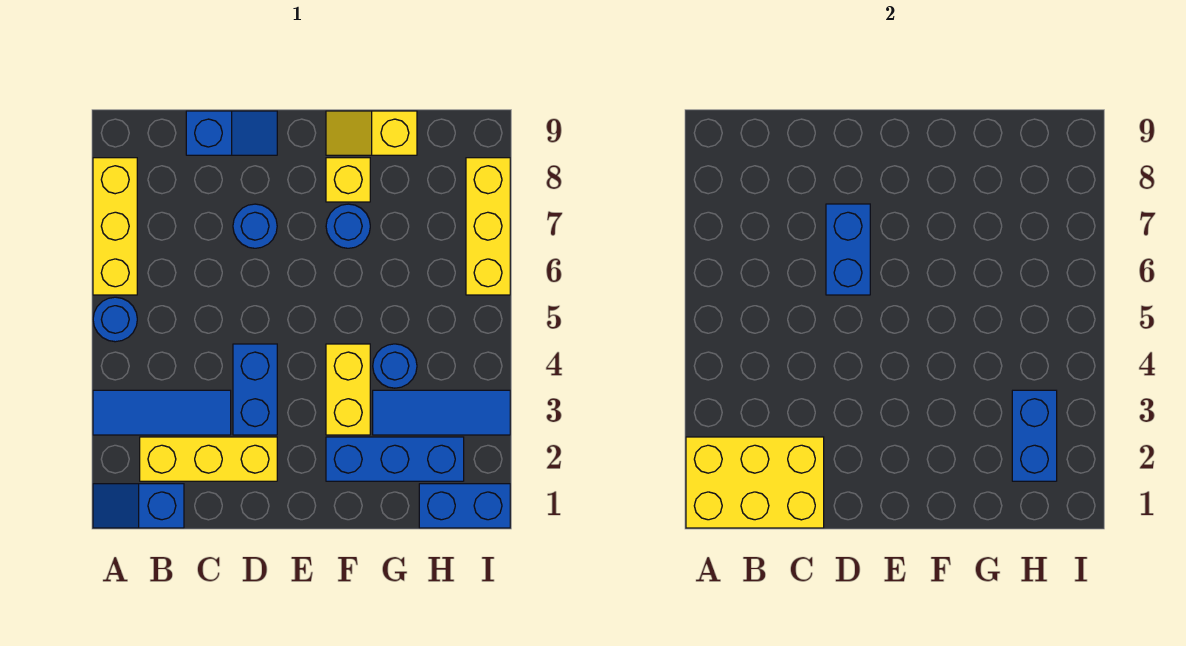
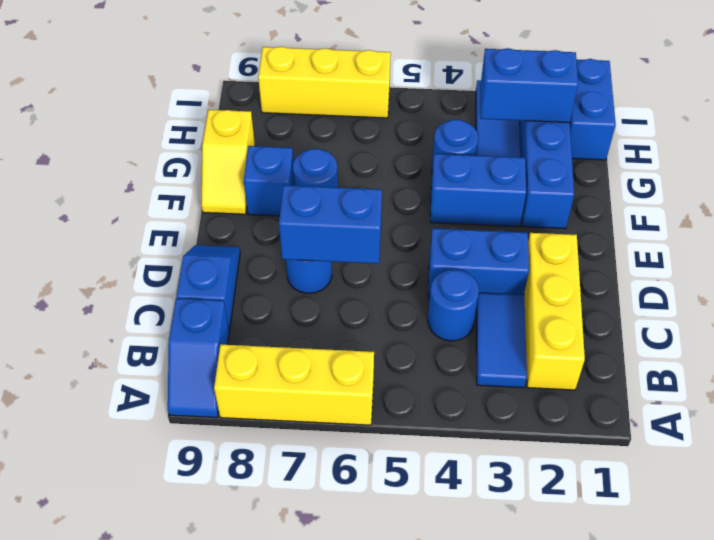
blue slope A1:B1 level 1 top B -> blue slope A9:B9 level 1 top B
yellow brick A1:C2 level 2 -> none
blue tile A3:C3 level 1 -> blue tile B3:C3 level 1
blue round brick A5 level 1 -> blue round brick C4 level 1
yellow brick F3:F4 level 1 -> blue brick F3:F4 level 1
yellow brick F8 level 1 -> blue brick F8 level 1

